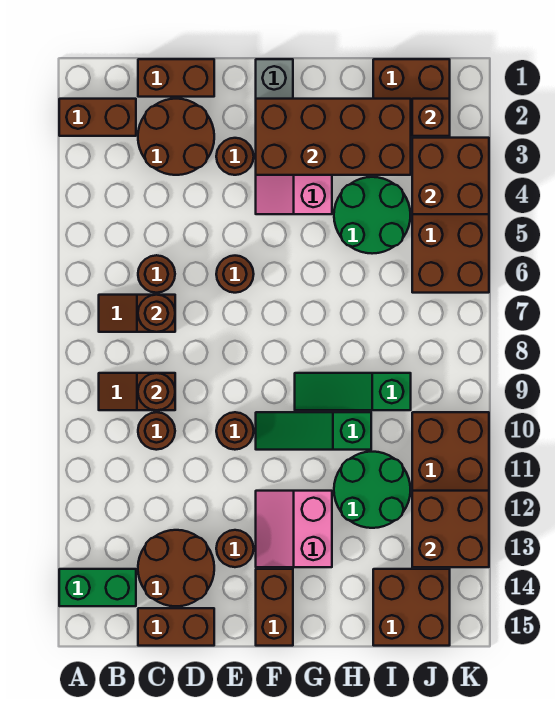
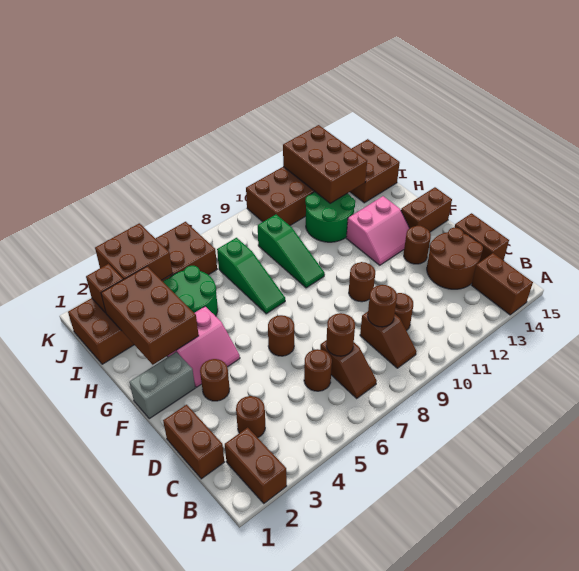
green brick A14:B14 level 1 -> brown brick A14:B14 level 1
brown round brick C2:D3 level 1 -> brown round brick C3 level 1
brown brick F2:I3 level 2 -> brown brick G2:I3 level 2
green slope F10:H10 level 1 top H -> green slope G7:I7 level 1 top I
brown brick J12:K13 level 2 -> brown brick I12:K13 level 2

